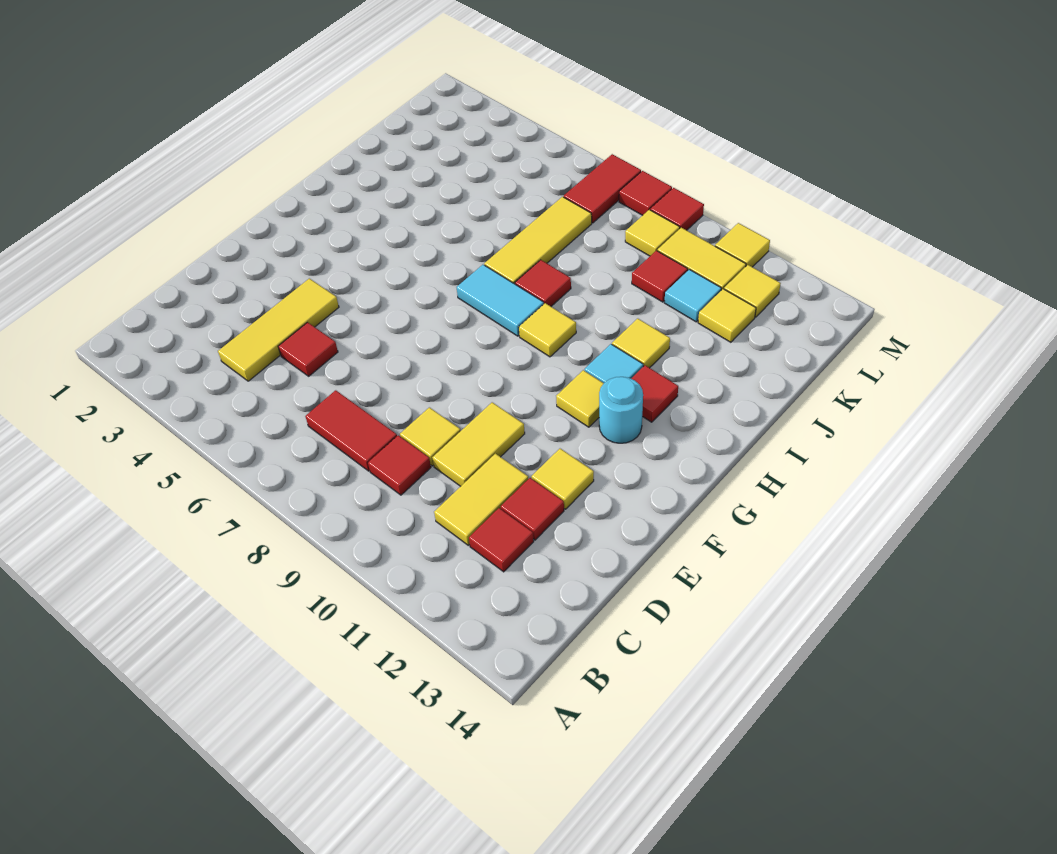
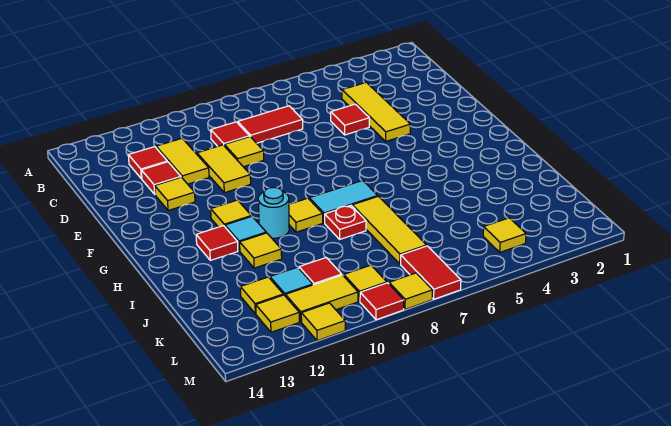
cyan round brick G12 level 1 -> cyan round brick H10 level 1
red tile I8 level 1 -> red plate I8 level 1
none -> yellow tile L4 level 1
red tile M8 level 1 -> yellow tile M8 level 1

